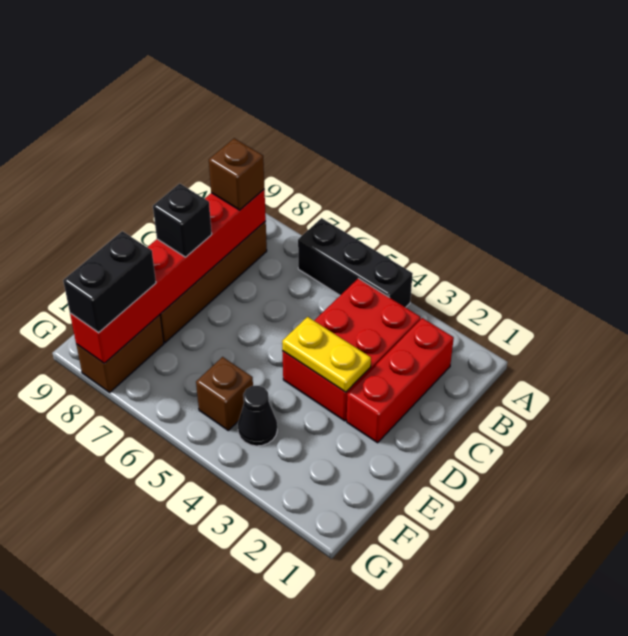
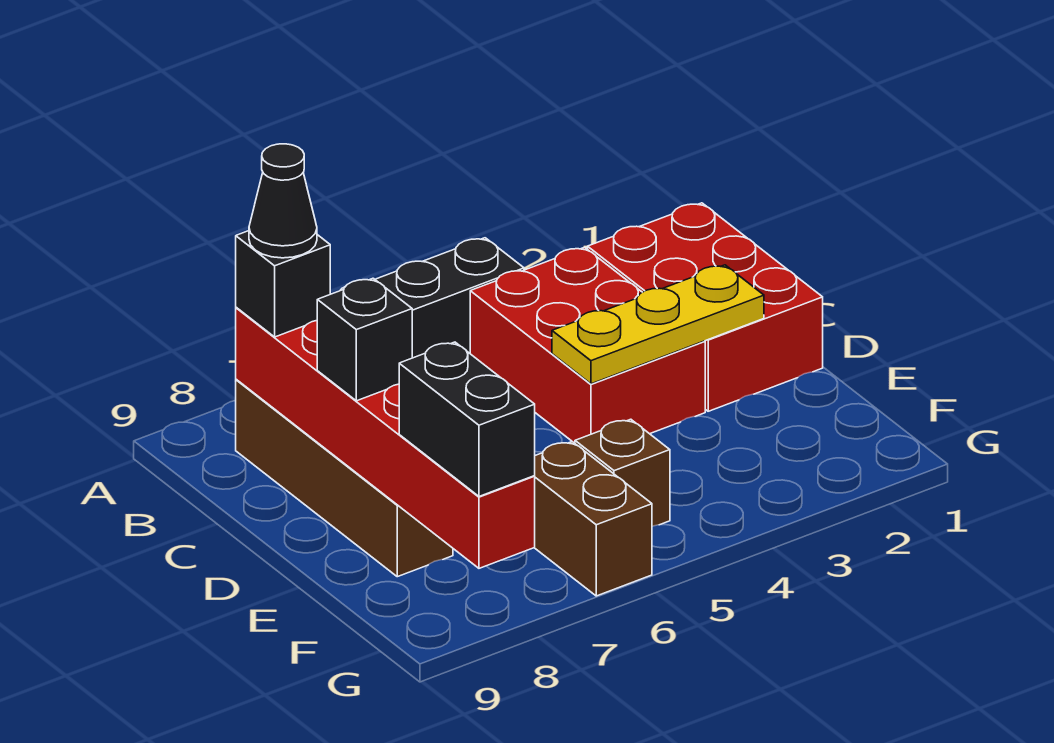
red brick B2:D2 level 1 -> red brick B1:D2 level 1
brown brick B8 level 3 -> black brick B8 level 3
yellow plate D3:D4 level 2 -> yellow plate D2:D4 level 2
black cone F4 level 1 -> black cone B8 level 4
brown brick F8:G8 level 1 -> brown brick F6:G6 level 1

